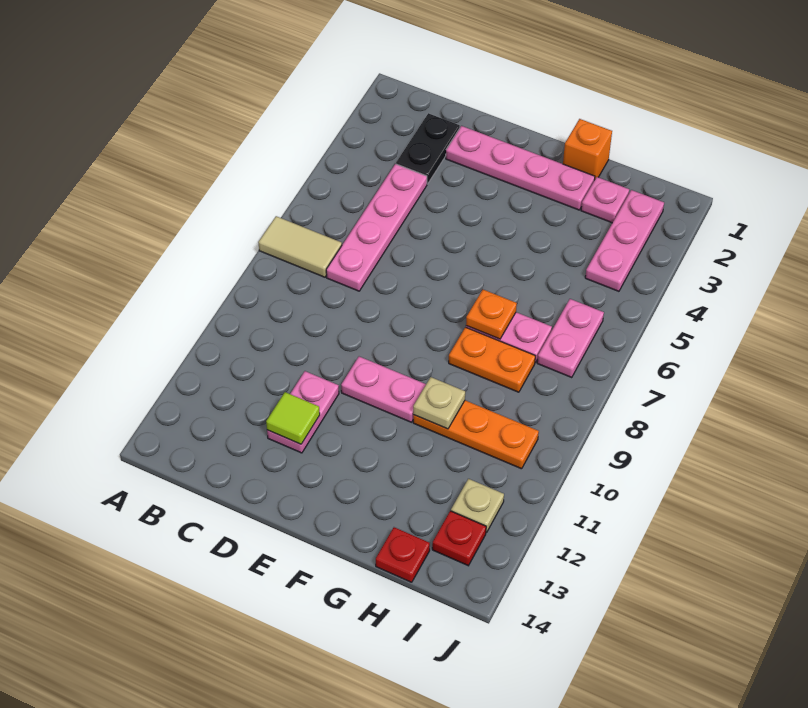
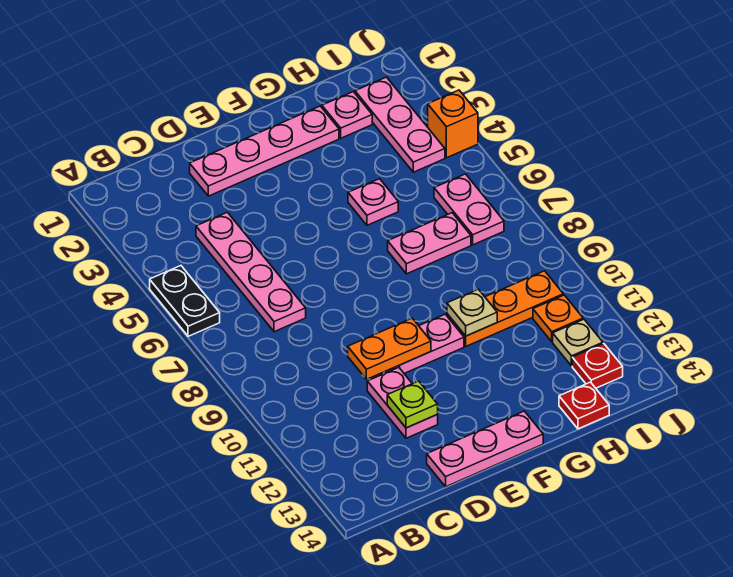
tan tile A7:B7 level 1 -> none
black plate C2:C3 level 1 -> black plate A5:A6 level 1
lime tile D12 level 2 -> lime plate D12 level 2
none -> pink plate D14:F14 level 1
orange brick G1 level 1 -> orange brick J4 level 1
none -> pink plate G5 level 1
orange plate G7 level 2 -> orange plate I11 level 1
orange plate G8:H8 level 1 -> orange plate D10:E10 level 2

